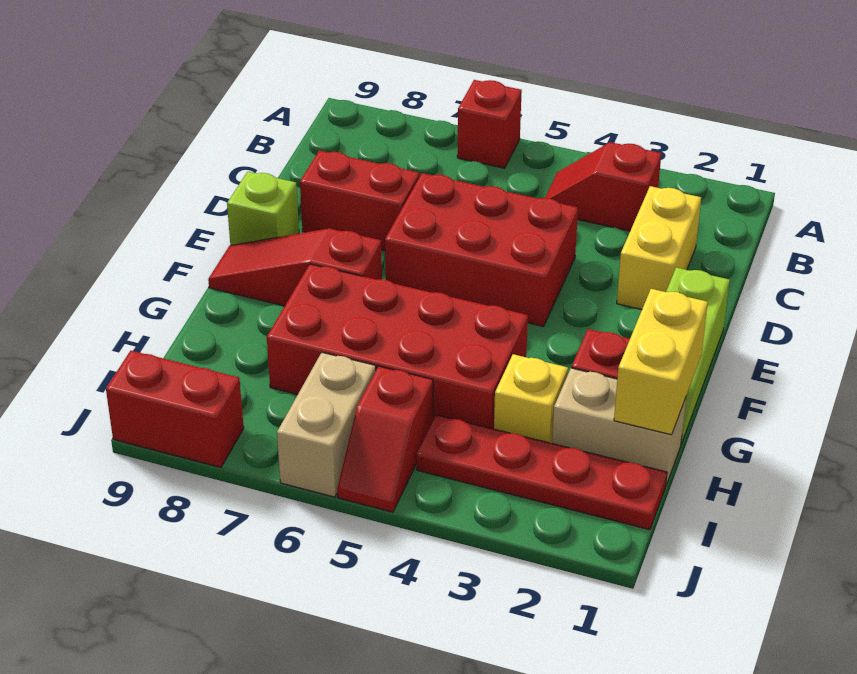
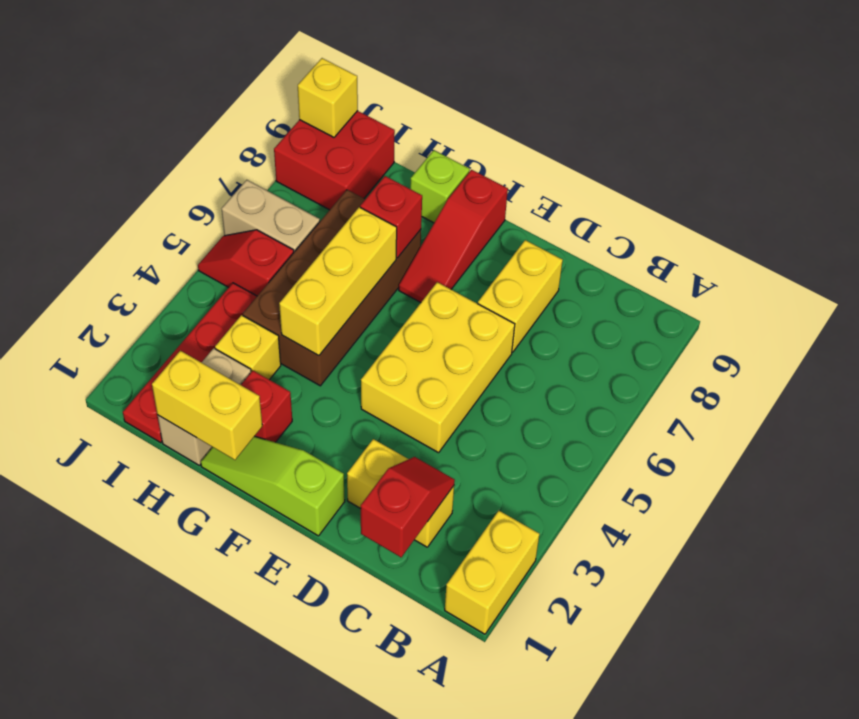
none -> yellow brick A1:A2 level 1
red brick A6 level 1 -> red brick G7 level 2
red slope B3:B4 level 1 top 3 -> red slope C1:C2 level 2 top 1
red brick D4:E6 level 1 -> yellow brick D4:E6 level 1
red brick D7:D8 level 1 -> yellow brick D7:D8 level 1
lime brick E9 level 1 -> lime brick G9 level 1
red slope F7:F9 level 1 top 7 -> red slope F7:F9 level 1 top 9
red brick G4:H7 level 1 -> brown brick G4:H7 level 1
none -> yellow brick G4:G6 level 2
red brick J8:J9 level 1 -> red brick I8:J9 level 1
none -> yellow brick J9 level 2

